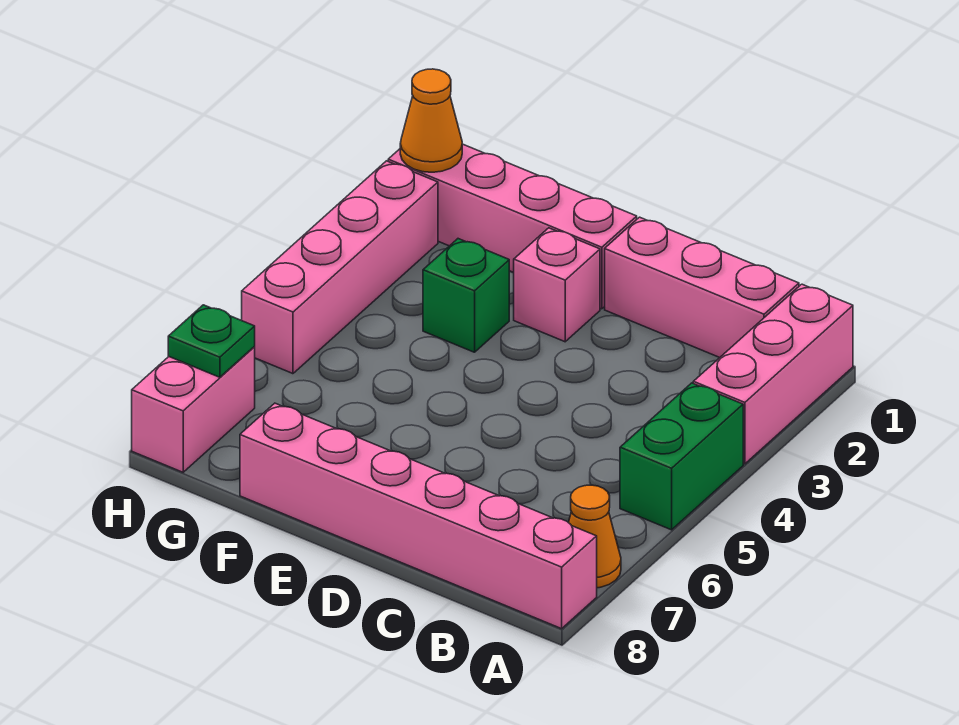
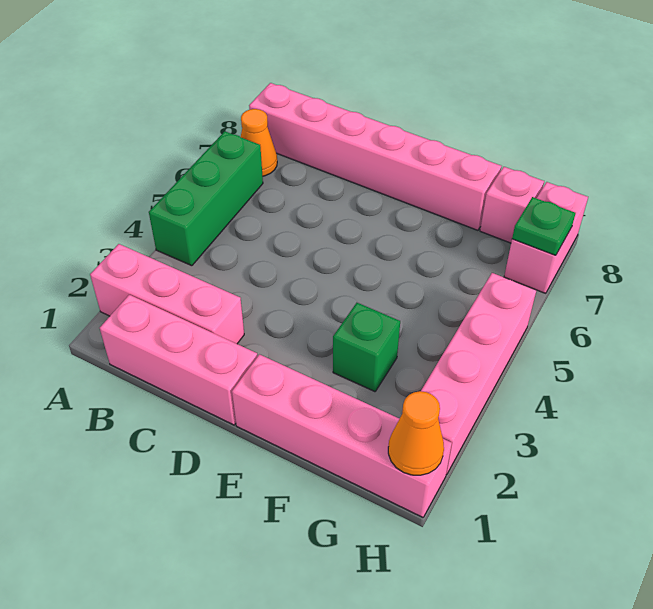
pink brick A1:A3 level 1 -> pink brick A2:C2 level 1
green brick A4:A5 level 1 -> green brick A4:A6 level 1
pink brick E2 level 1 -> pink brick G8 level 1

